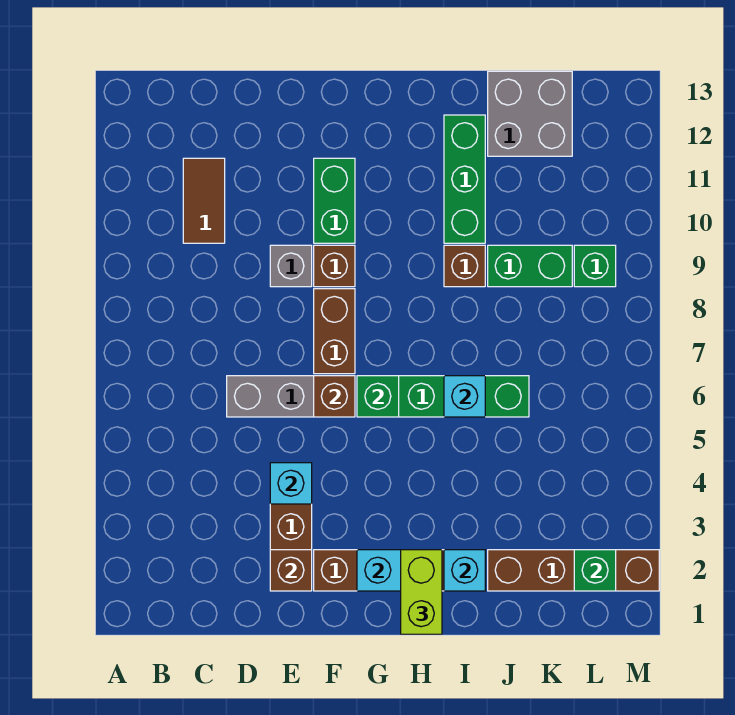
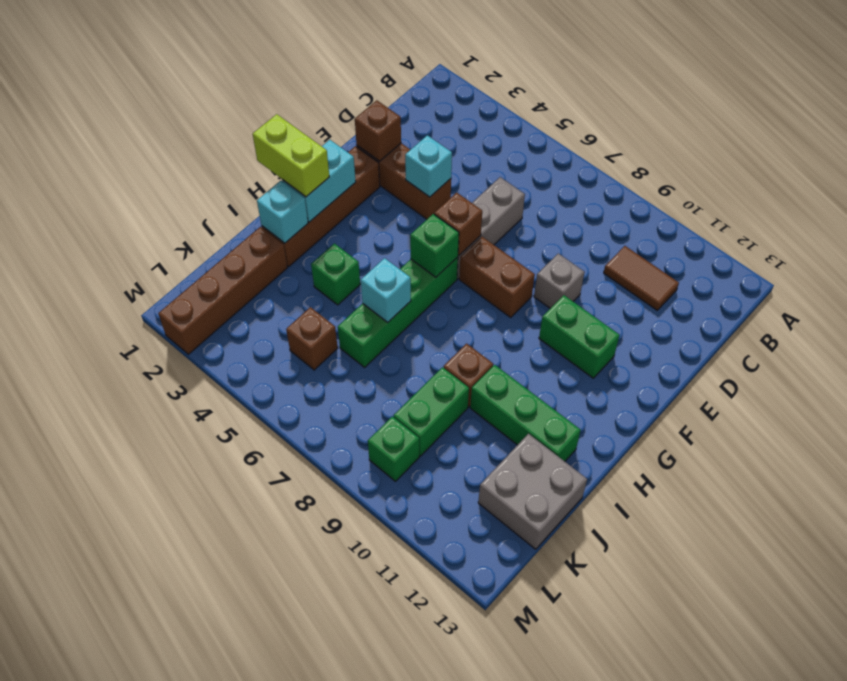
brown brick F9 level 1 -> brown brick K5 level 1
green brick L2 level 2 -> green brick I4 level 1

